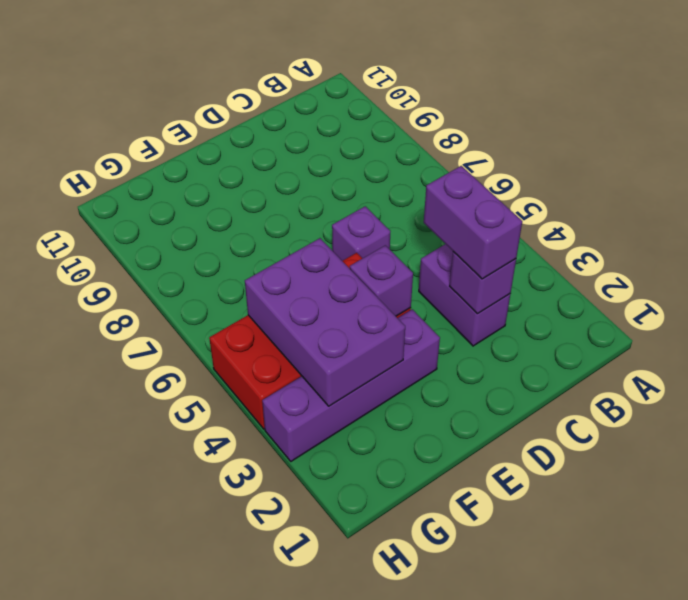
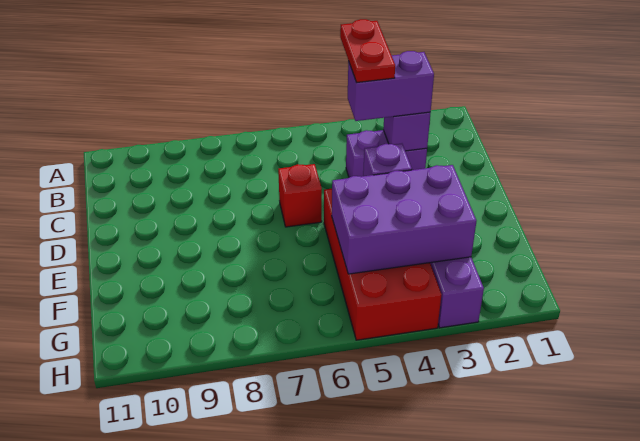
none -> red plate B4:C4 level 4
purple brick D6 level 1 -> red brick D6 level 1

